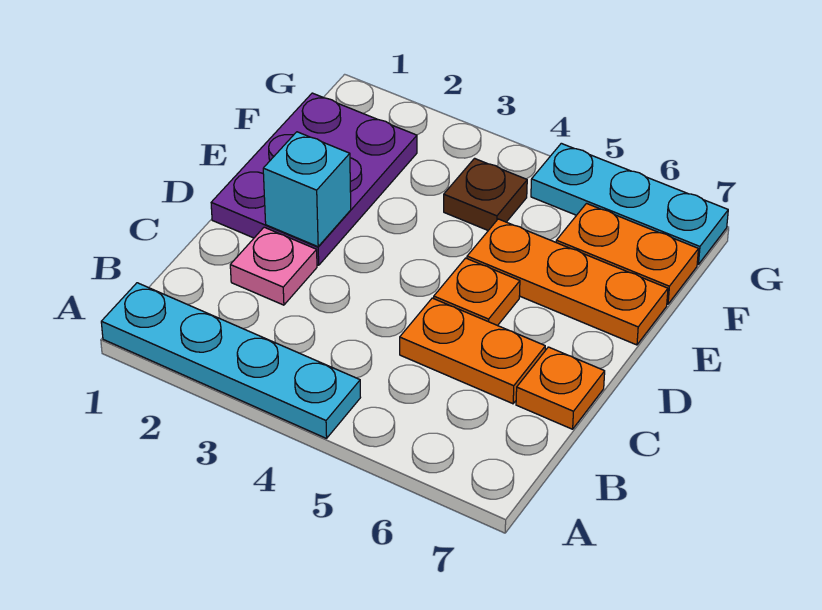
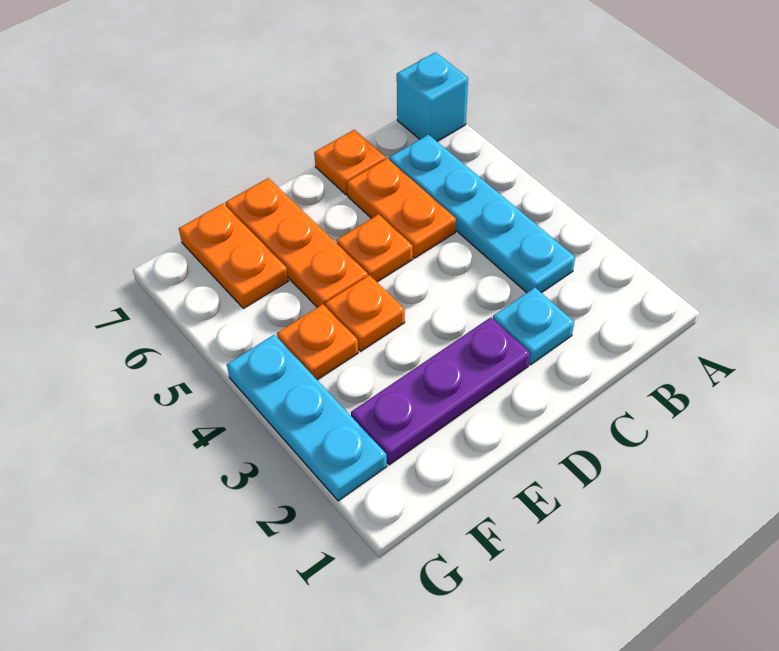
cyan plate A1:A4 level 1 -> cyan plate B3:B6 level 1
pink plate C2 level 1 -> cyan plate C2 level 1
purple plate D1:F2 level 1 -> purple plate D2:F2 level 1
cyan brick D2 level 2 -> cyan brick A7 level 1
none -> orange plate E4 level 1
brown plate F4 level 1 -> orange plate F4 level 1
cyan plate G5:G7 level 1 -> cyan plate G2:G4 level 1

